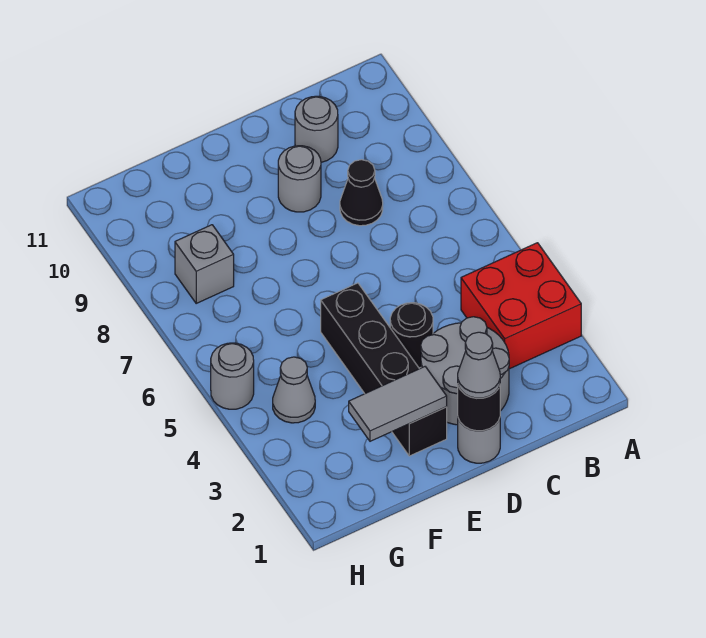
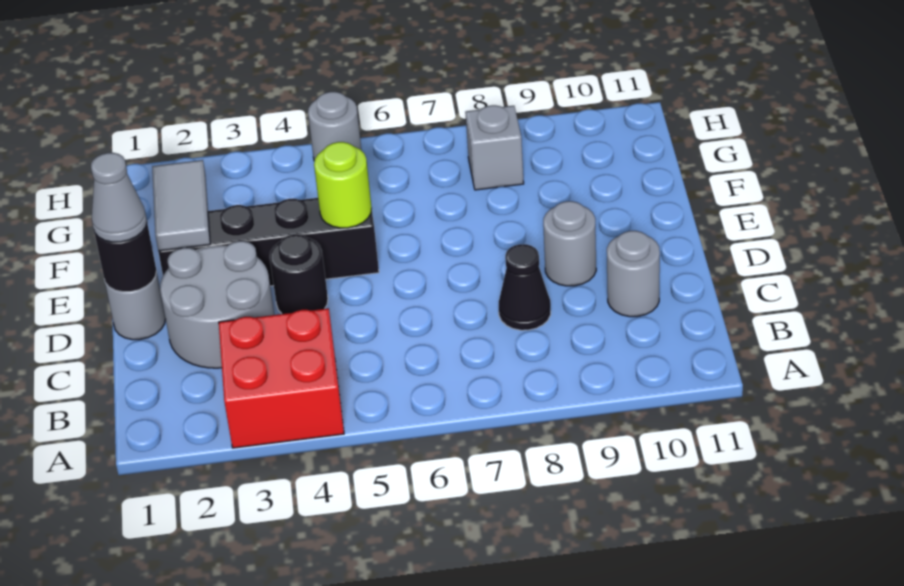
none -> lime round brick E5 level 2
grey cone G4 level 1 -> none

